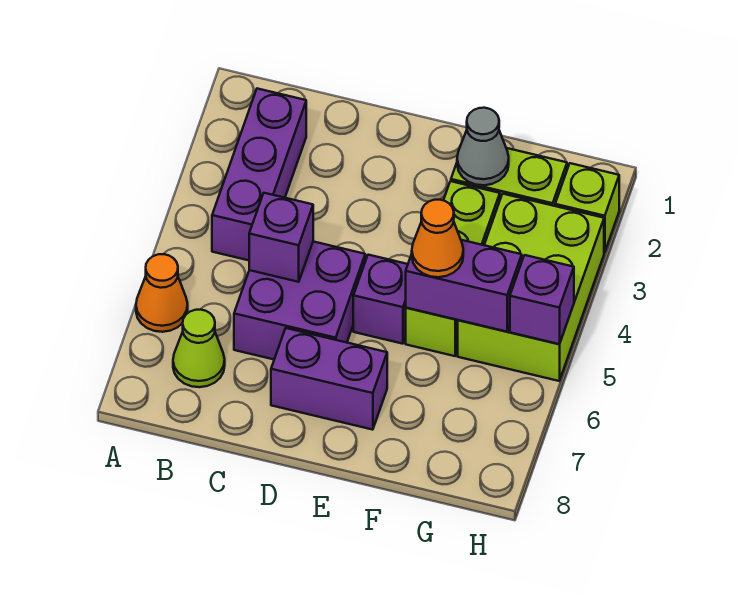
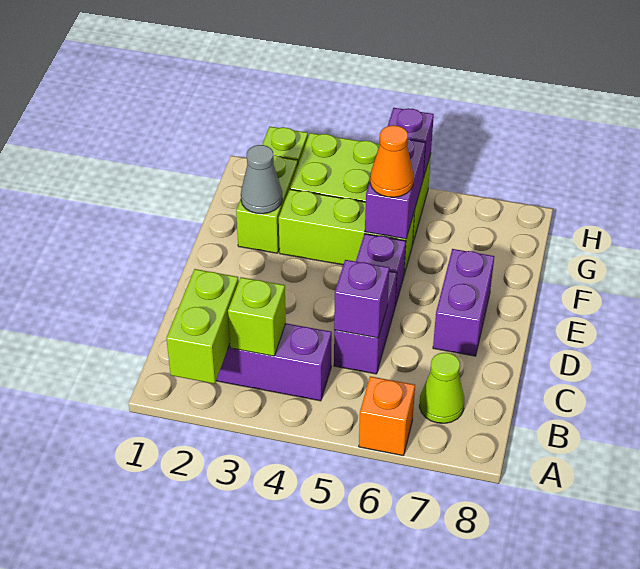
none -> lime brick A2:B2 level 2
orange cone A6 level 1 -> orange brick A6 level 1
none -> lime brick B3 level 2
purple brick C5:D6 level 1 -> purple brick C5:D5 level 1

